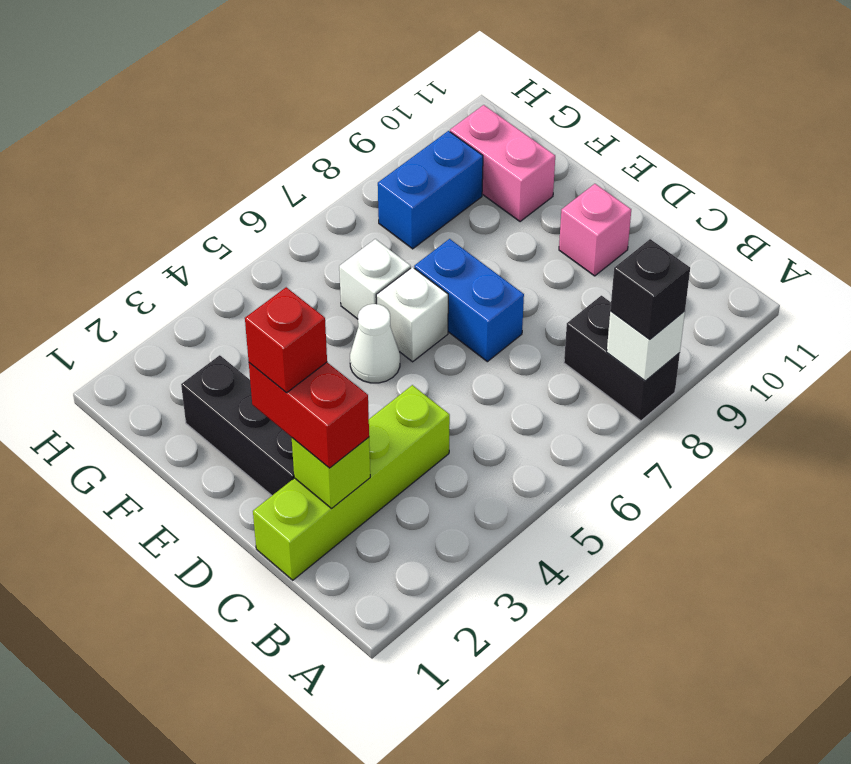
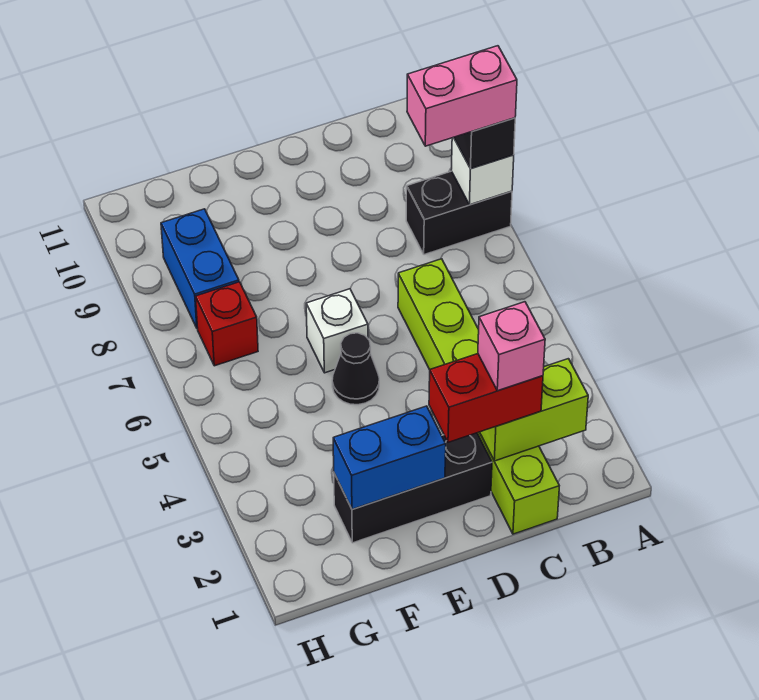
lime brick C1:C4 level 1 -> lime brick C1:C6 level 1
lime brick C2 level 2 -> lime brick B2:C2 level 2
red brick D2 level 4 -> red brick G7 level 1
blue brick D7:E7 level 1 -> blue brick E2:F2 level 2
pink brick D10 level 1 -> pink brick C2 level 4
white cone E5 level 1 -> black cone E5 level 1
white brick F6 level 1 -> none
pink brick F10:G10 level 1 -> pink brick A8:B8 level 4

